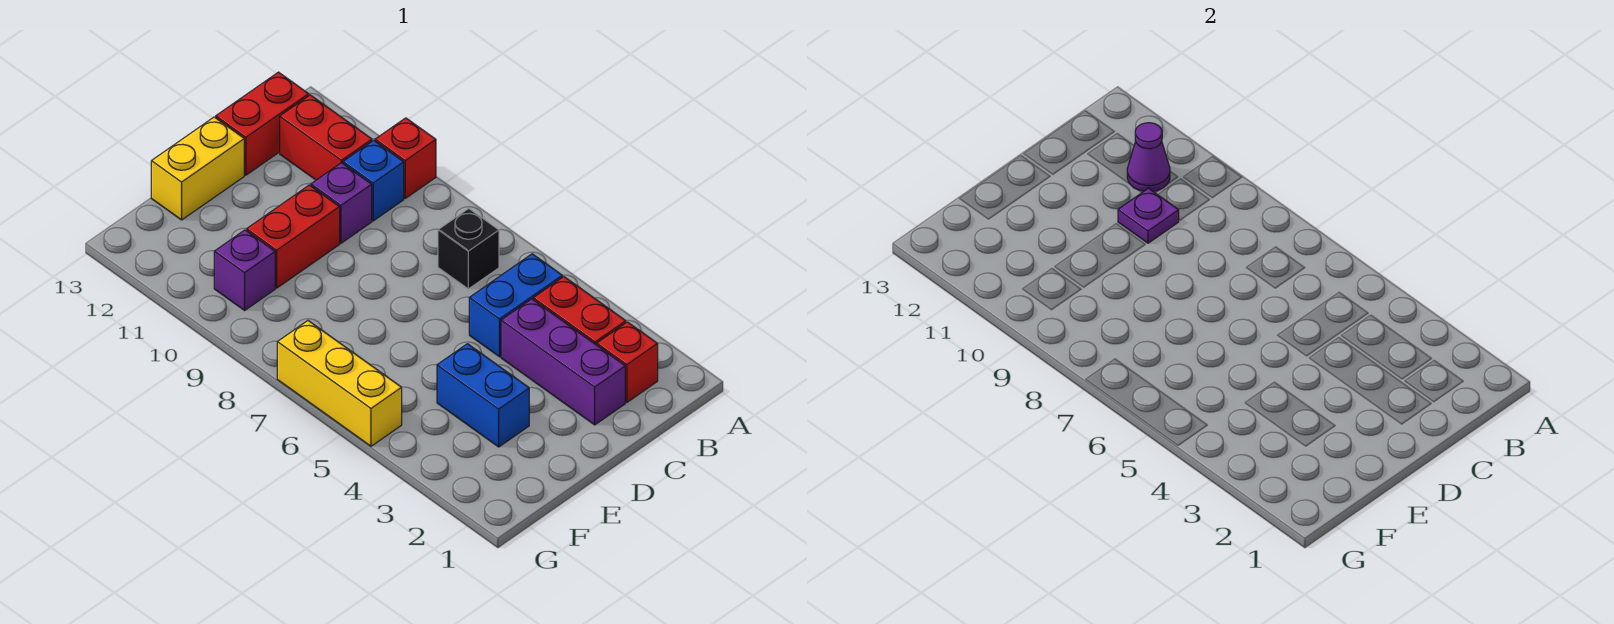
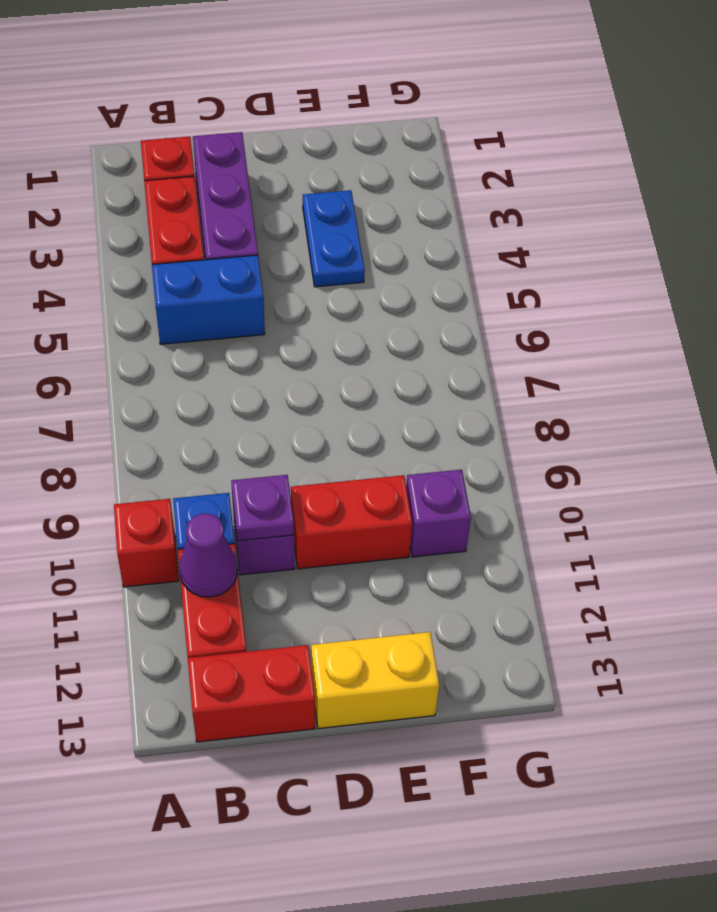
black brick B7 level 1 -> none
blue brick E3:E4 level 1 -> blue plate E3:E4 level 1
yellow brick G5:G7 level 1 -> none

